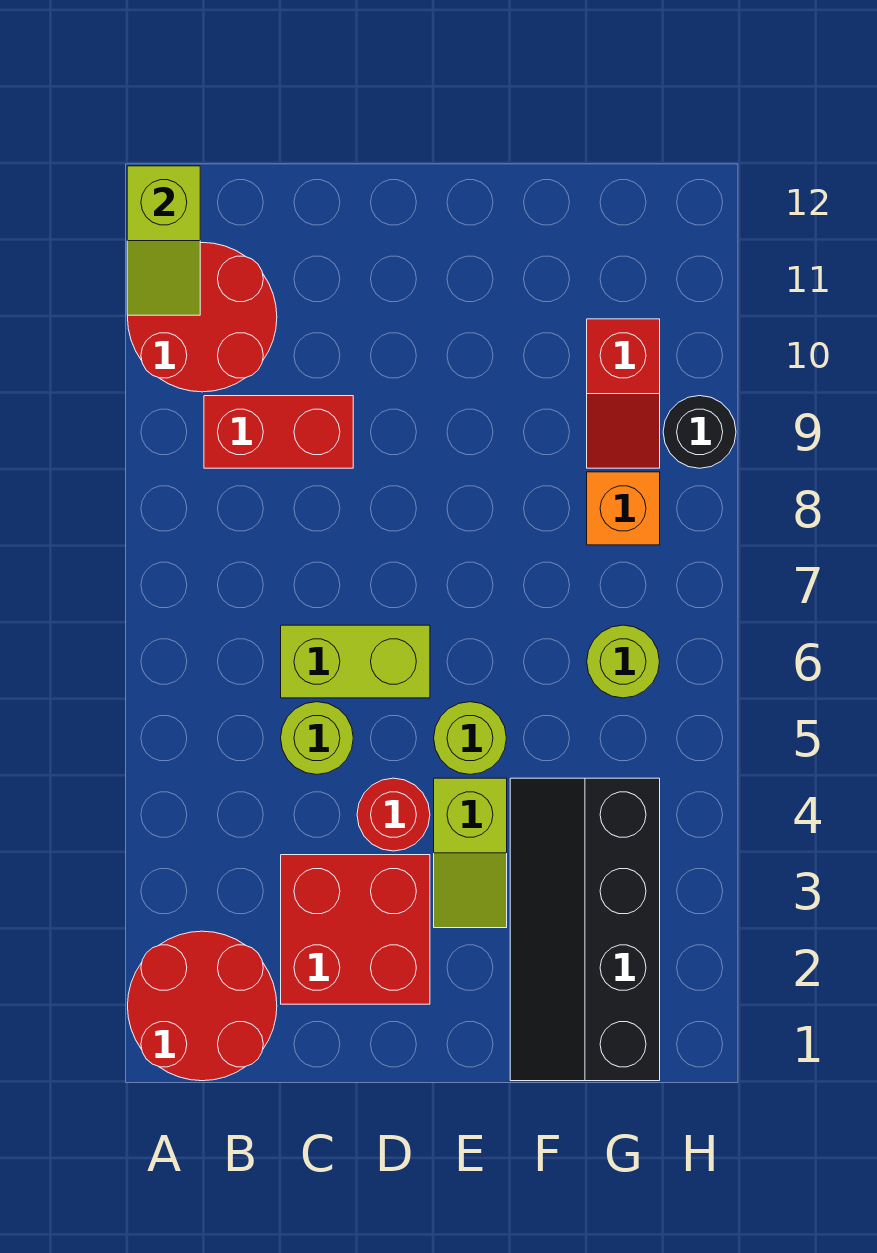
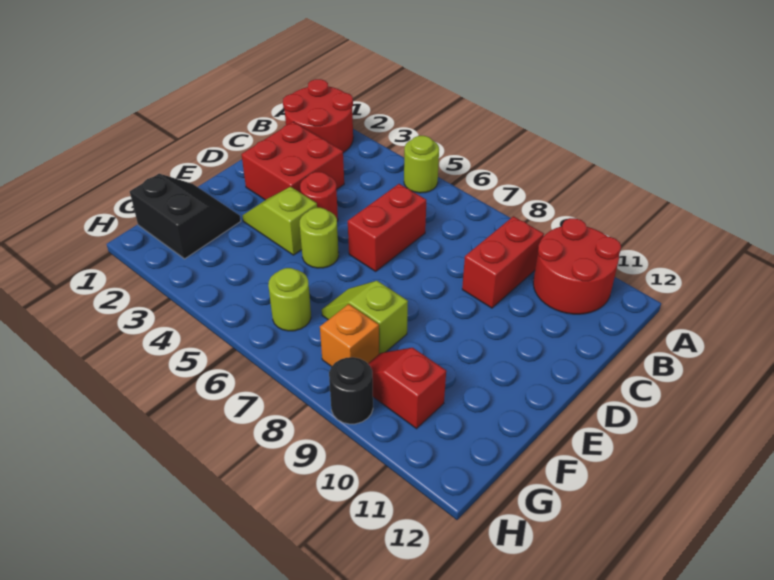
lime slope A11:A12 level 2 top 12 -> lime slope F7:F8 level 1 top 8
lime round brick C5 level 1 -> lime round brick A5 level 1
lime brick C6:D6 level 1 -> red brick C6:D6 level 1
black slope F1:G4 level 1 top G -> black slope F1:G2 level 1 top G

